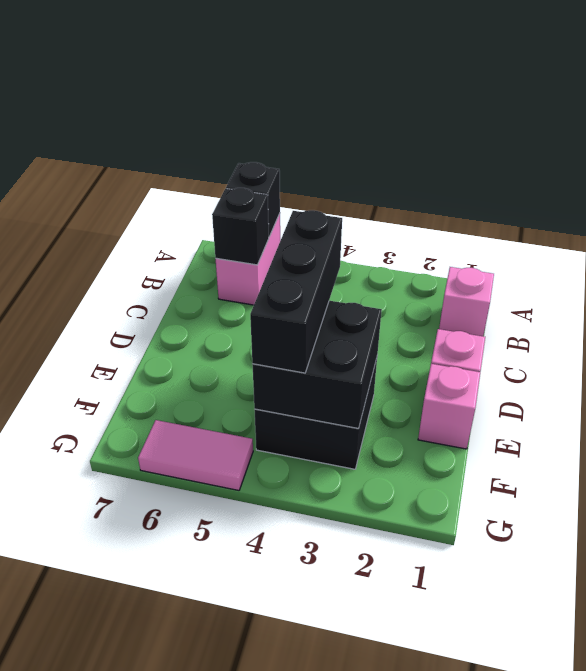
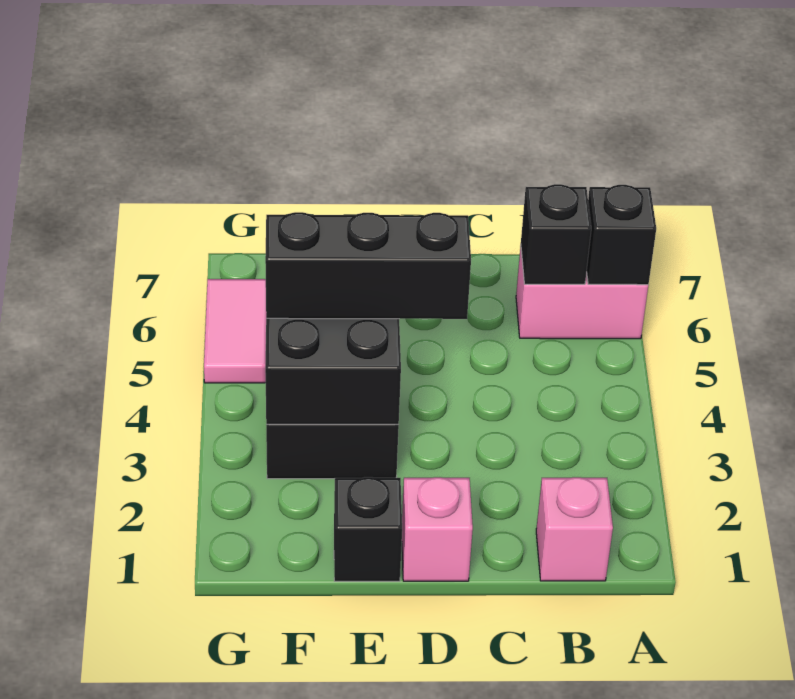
pink brick E1 level 1 -> black brick E1 level 1

